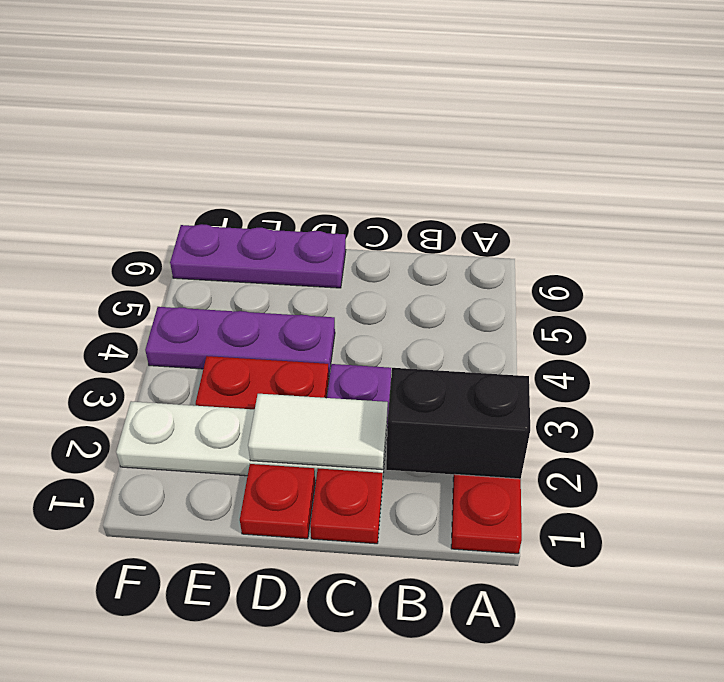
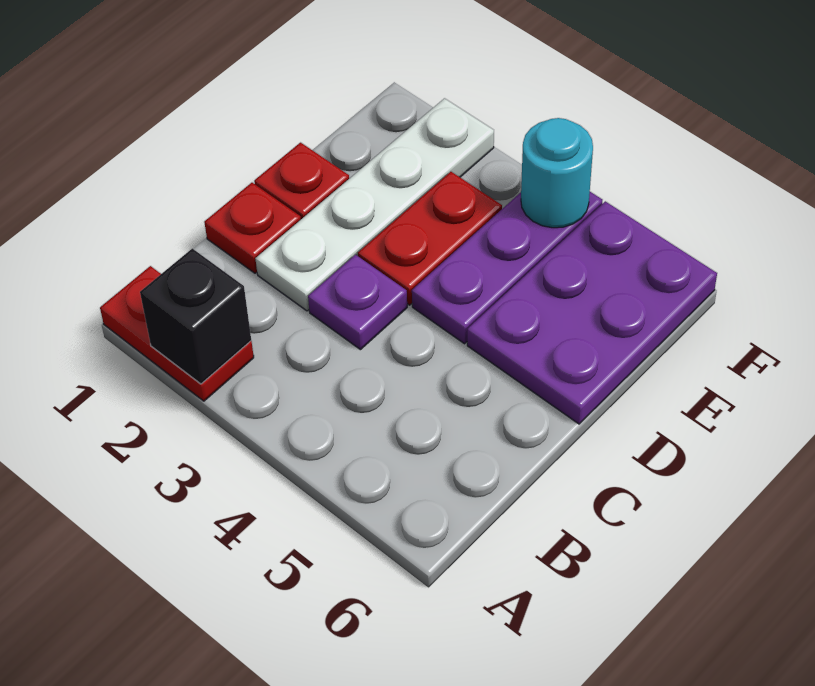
black brick A2:B2 level 2 -> black brick A2 level 2
white tile C2:D2 level 2 -> none
purple plate D6:F6 level 1 -> purple plate D5:F6 level 1
none -> cyan round brick F4 level 2

